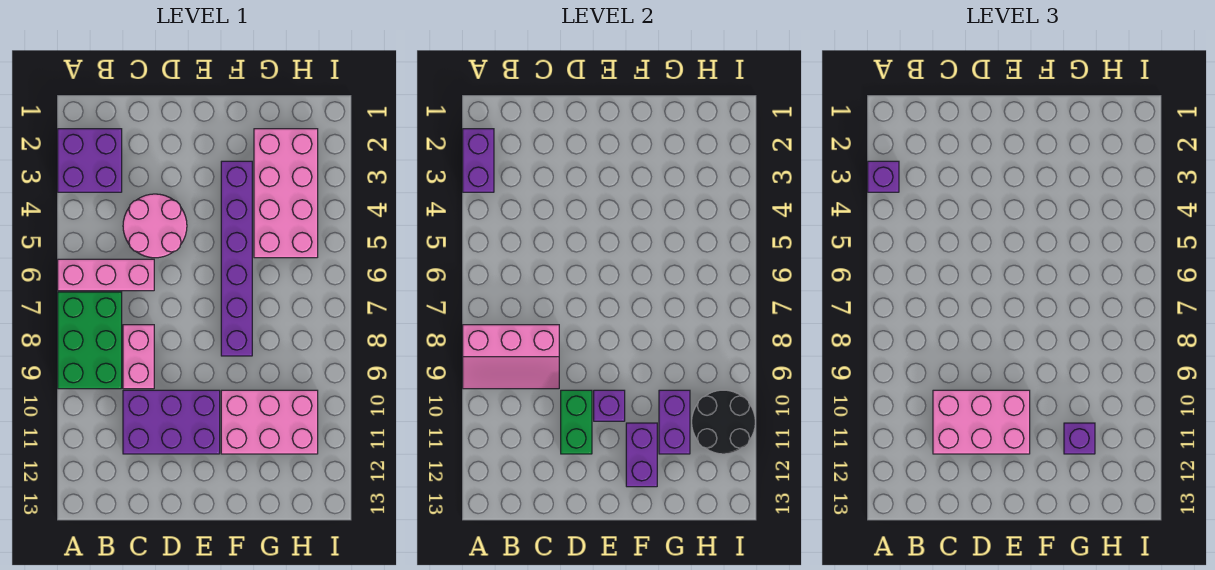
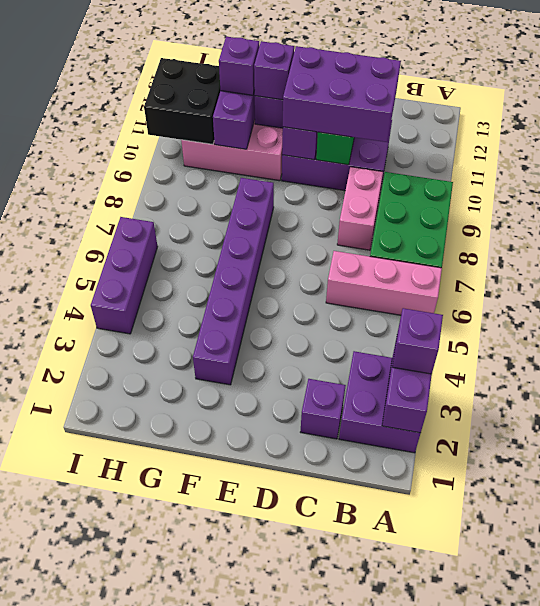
pink slope A8:C9 level 2 top 8 -> none
none -> purple brick C2 level 1
pink round brick C4:D5 level 1 -> none
pink brick C10:E11 level 3 -> purple brick C10:E11 level 3
none -> purple brick F11 level 3
pink brick G2:H5 level 1 -> none
black round brick H10:I11 level 2 -> black brick H10:I11 level 2
none -> purple brick I4:I6 level 1

